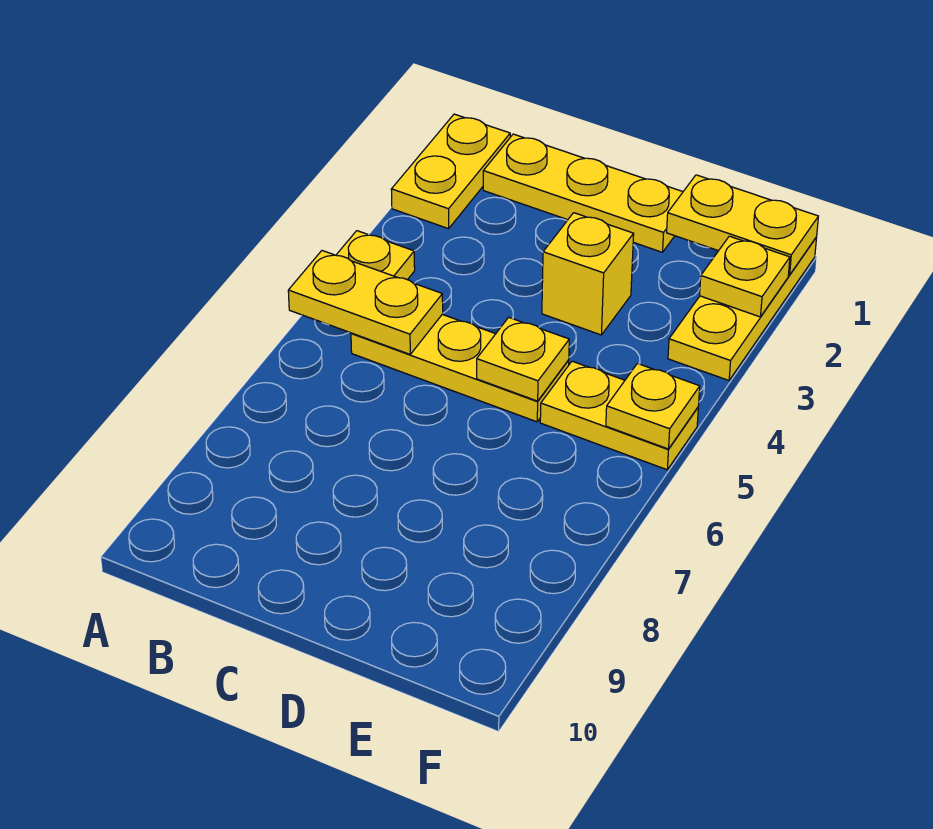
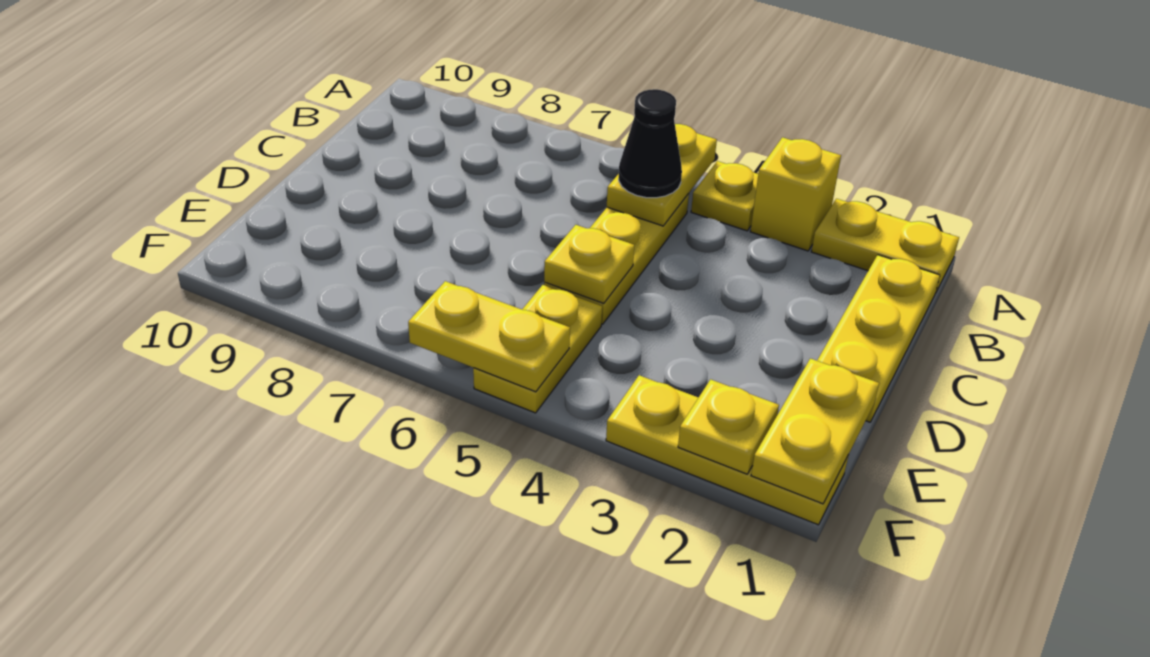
none -> black cone B5 level 3
yellow brick D3 level 1 -> yellow brick A3 level 1
yellow plate F5 level 2 -> yellow plate F5:F6 level 2

